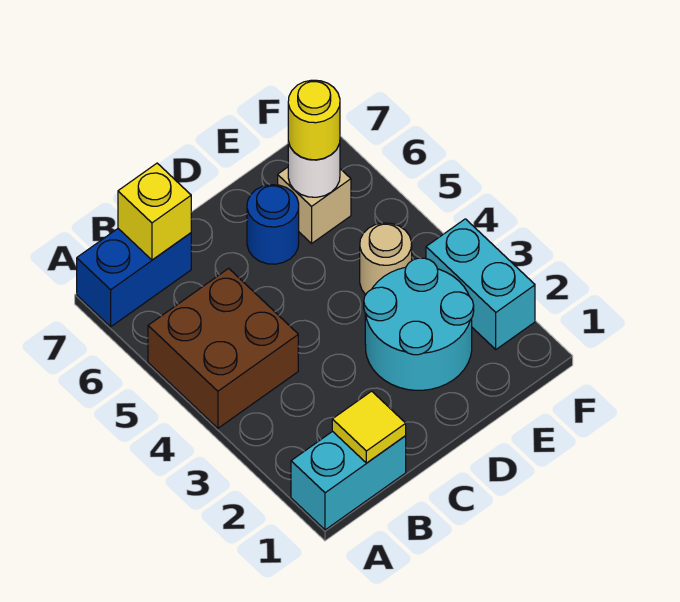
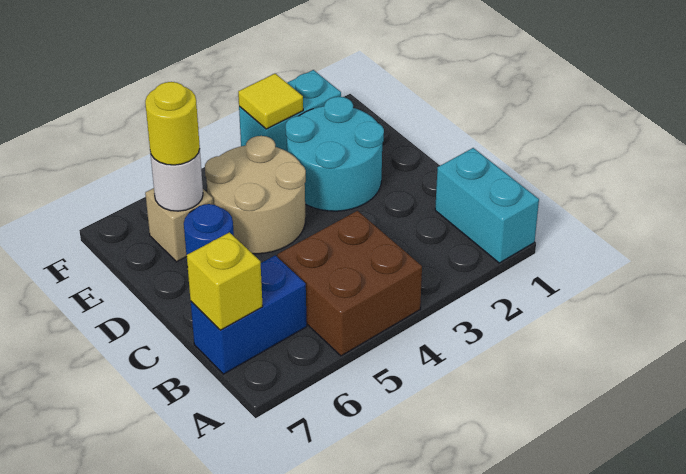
blue brick A7:B7 level 1 -> blue brick B6:B7 level 1
yellow tile B1 level 2 -> yellow tile F3 level 2
tan round brick E4 level 1 -> tan round brick D4:E5 level 1

